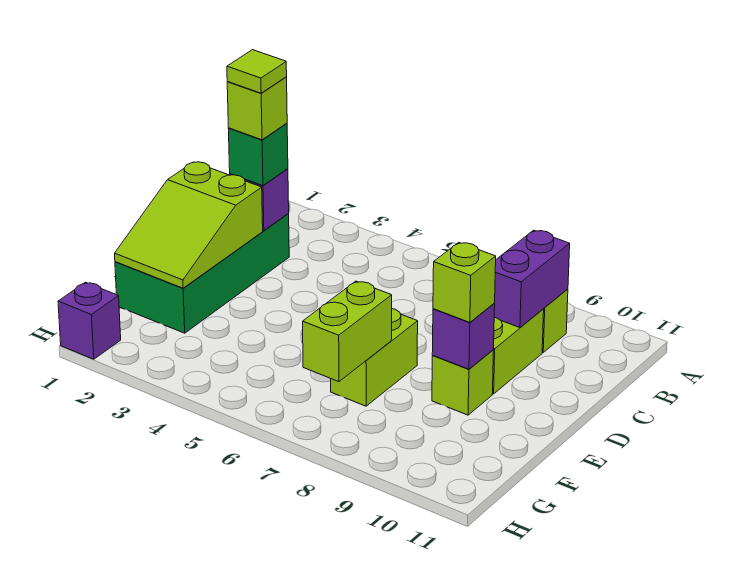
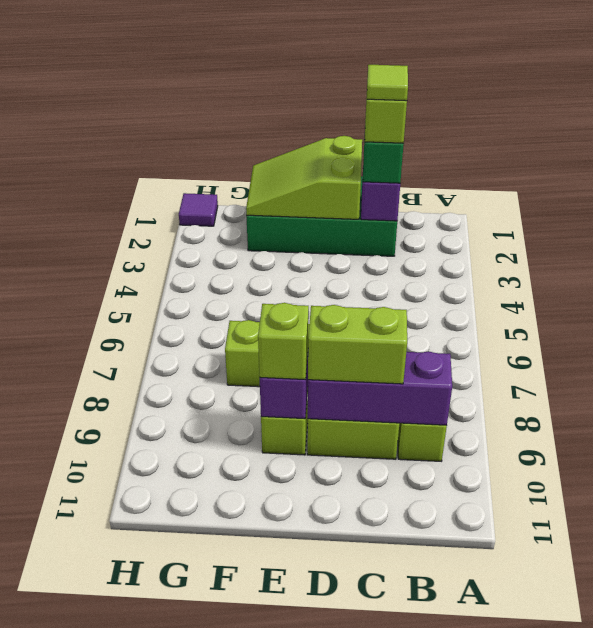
purple brick B9:C9 level 2 -> purple brick B9:D9 level 2
lime brick F7:G7 level 2 -> lime brick C9:D9 level 3
purple brick H1 level 1 -> purple tile H1 level 1

